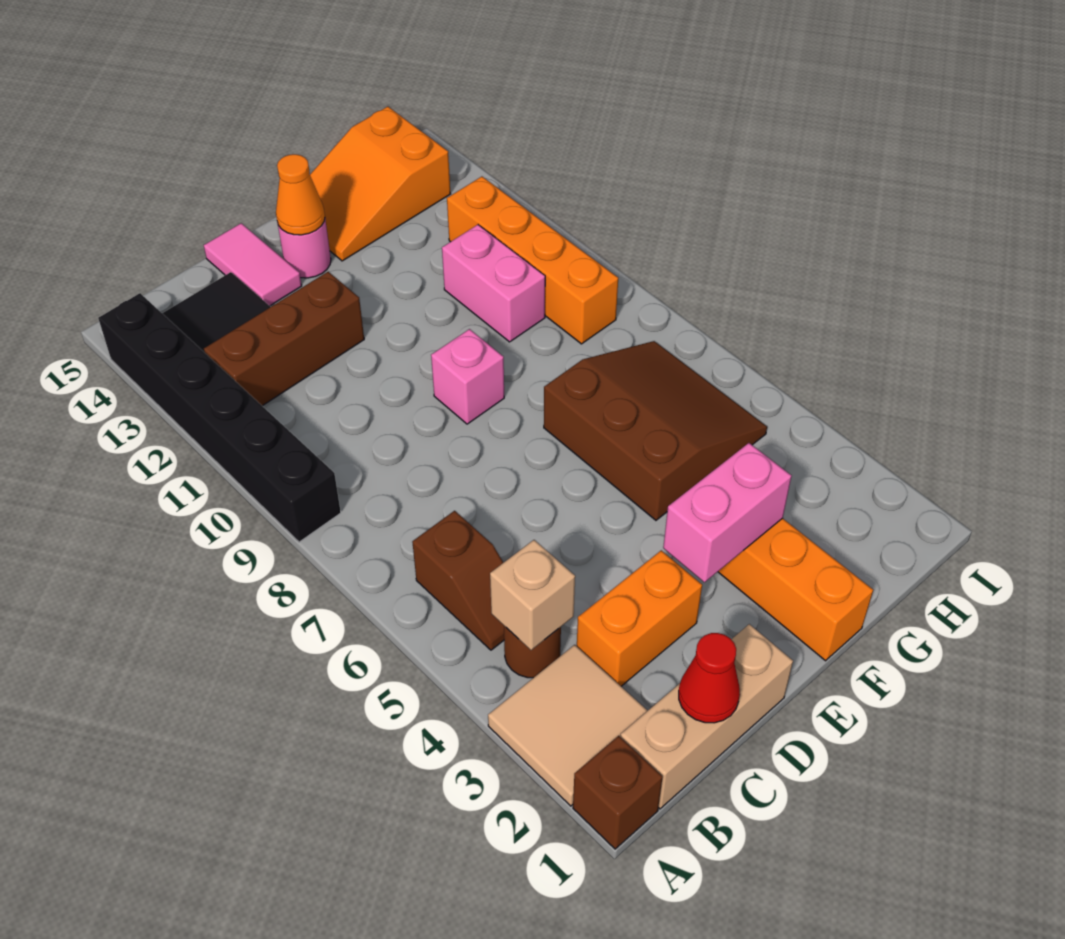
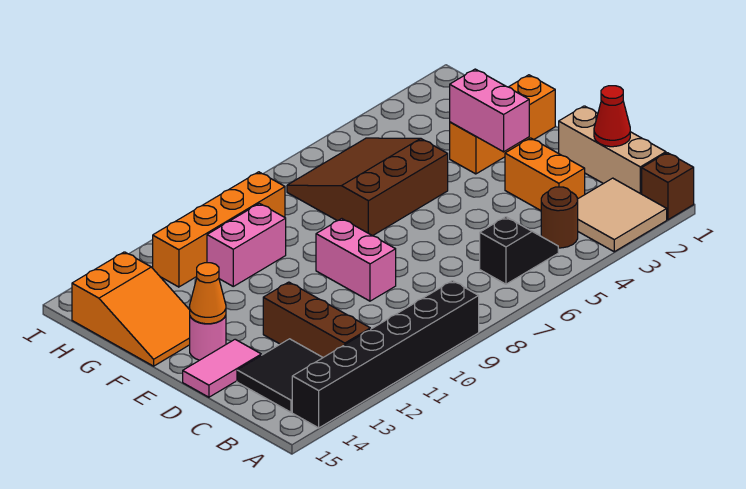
tan brick B4 level 2 -> none
brown slope B5:B6 level 1 top 6 -> black slope B5:B6 level 1 top 6
pink brick E9 level 1 -> pink brick D9:E9 level 1

